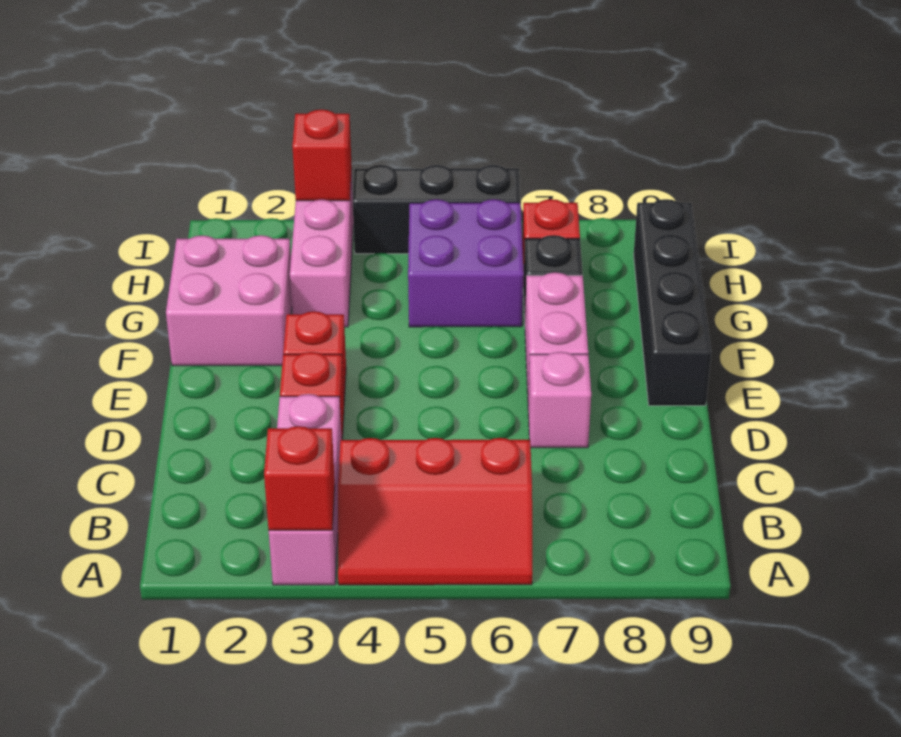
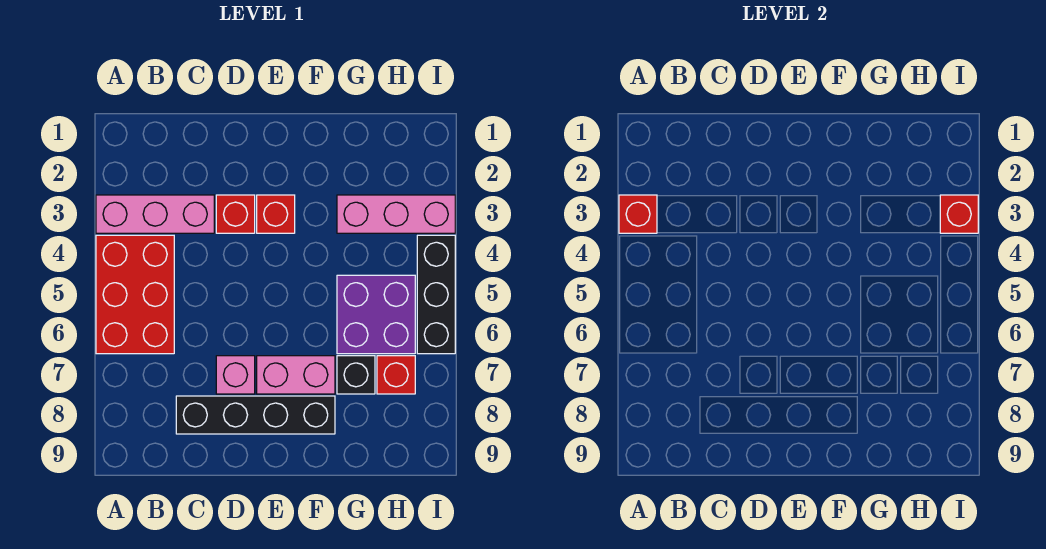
red slope A4:B6 level 1 top B -> red brick A4:B6 level 1
black brick E9:H9 level 1 -> black brick C8:F8 level 1
pink brick F1:G2 level 1 -> none

